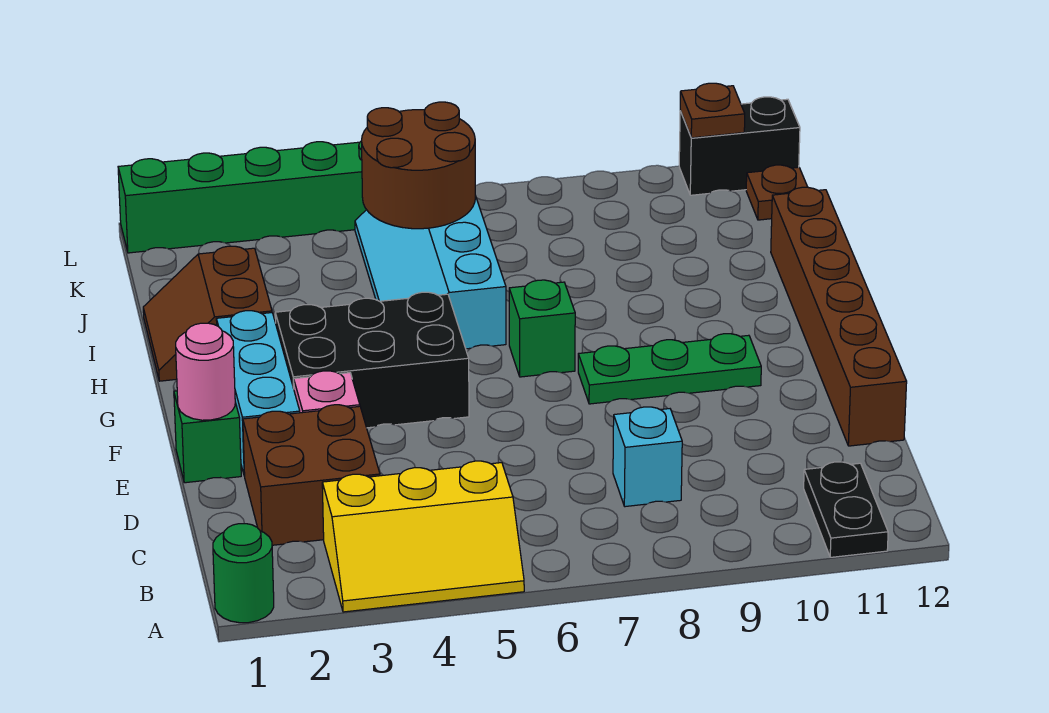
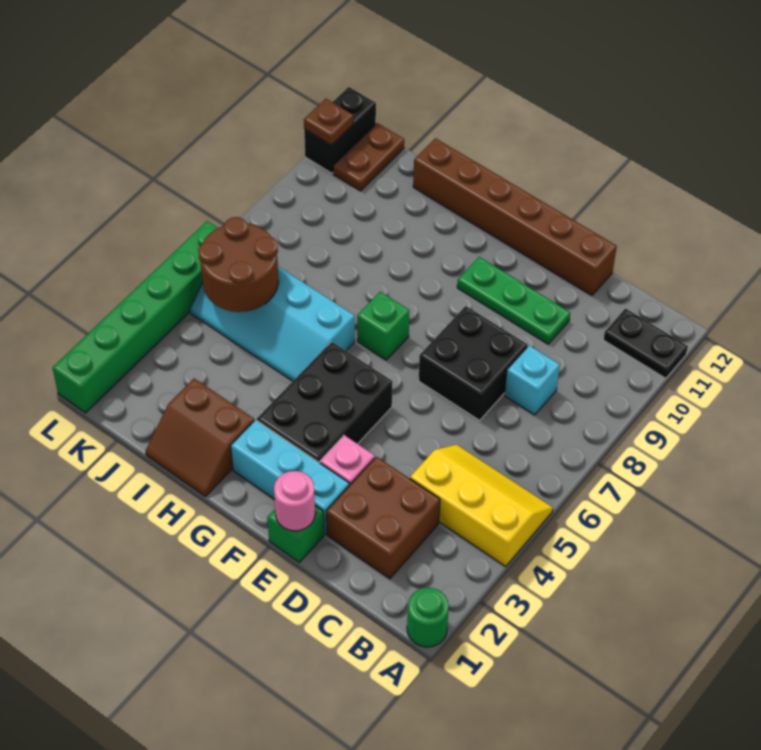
yellow slope A3:B5 level 1 top B -> yellow slope A4:C5 level 1 top 4
none -> black brick D7:E8 level 1
green plate F8:F10 level 1 -> green plate D10:F10 level 1
brown plate K12 level 1 -> brown plate K11:K12 level 1

